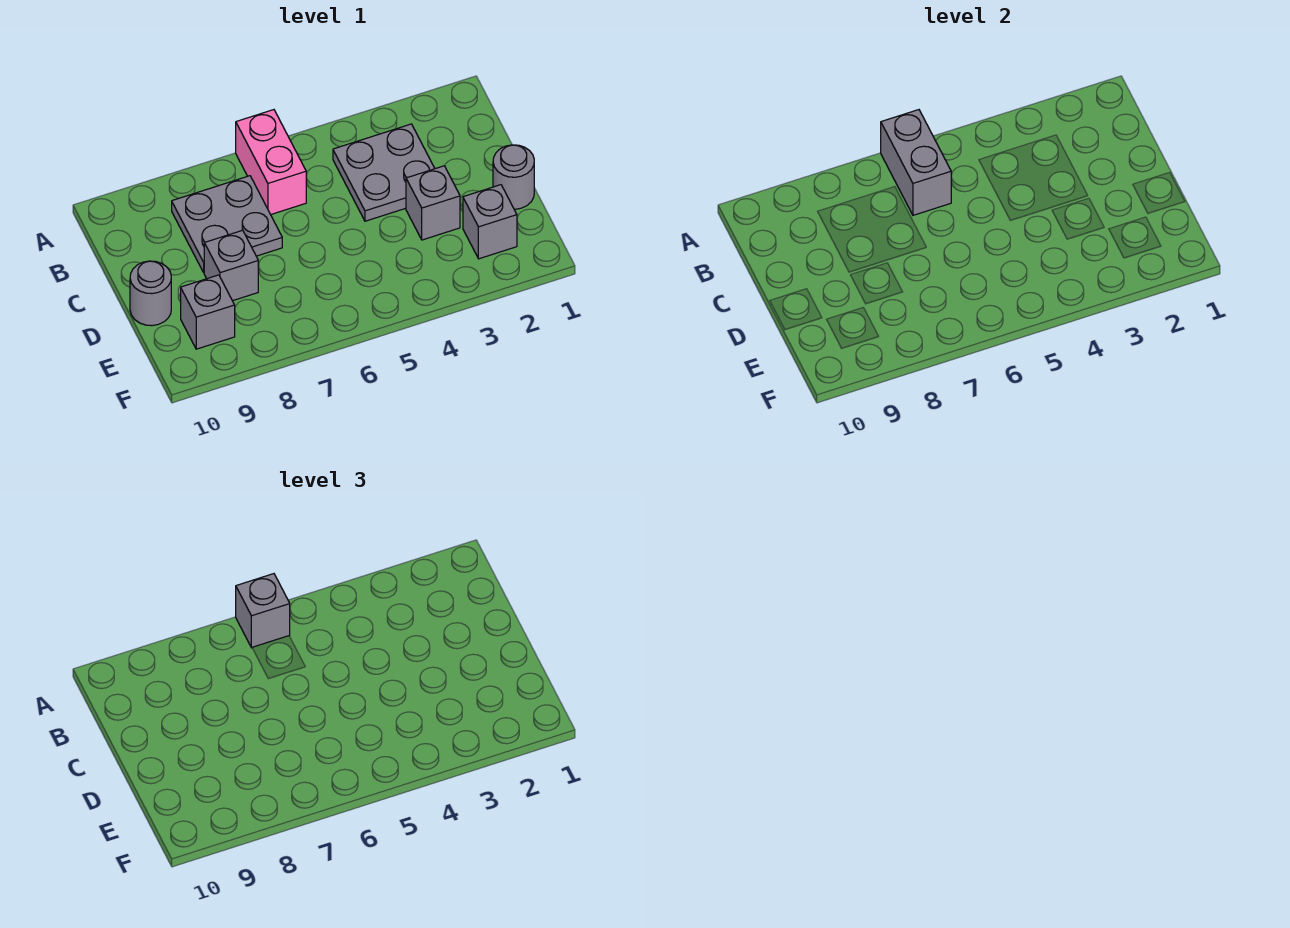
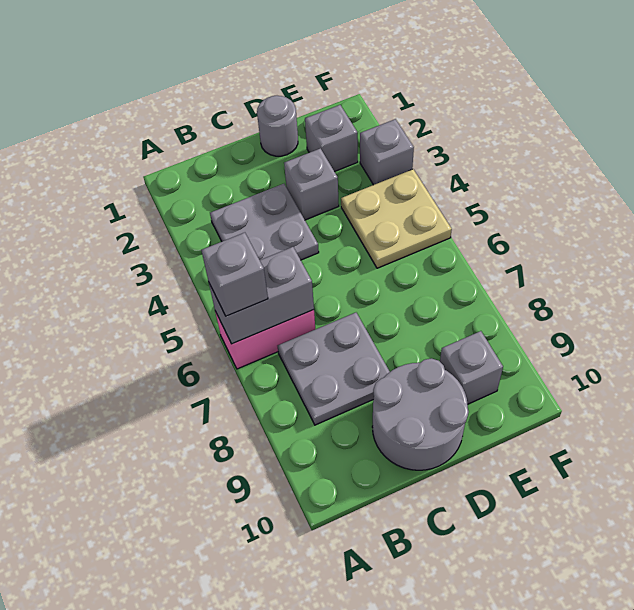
grey brick D8 level 1 -> grey brick F3 level 1
grey round brick D10 level 1 -> grey round brick C9:D10 level 1
none -> tan plate E4:F5 level 1

